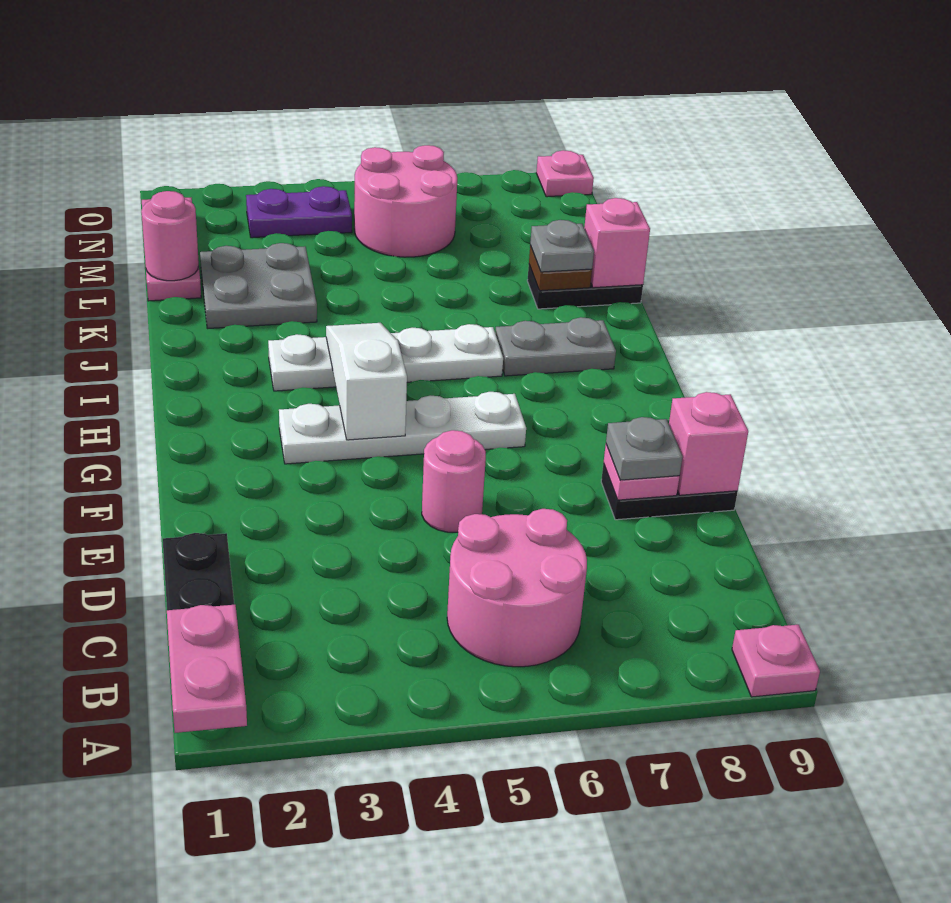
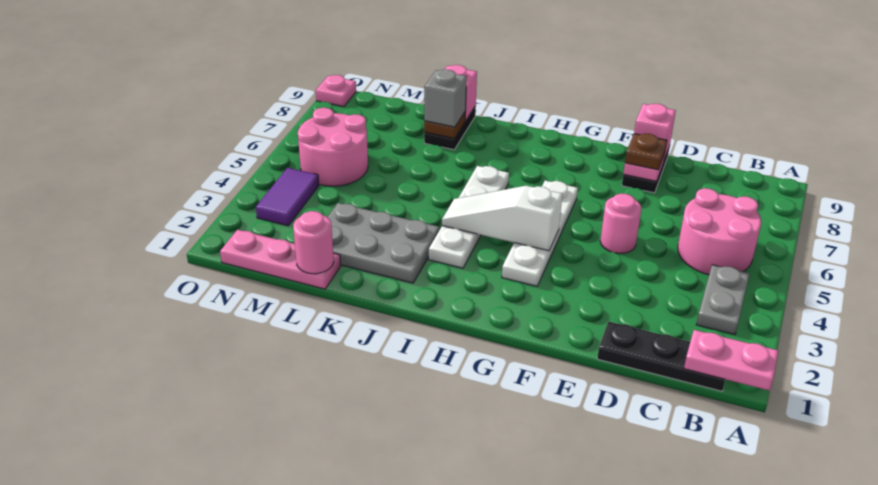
pink plate A9 level 1 -> none
grey plate E8 level 3 -> brown plate E8 level 3
grey plate I7:I8 level 1 -> grey plate B3:B4 level 1
grey plate K2:L3 level 1 -> grey plate J2:L3 level 1
grey plate K8 level 3 -> grey brick K8 level 3
purple plate N3:N4 level 1 -> purple tile N3:N4 level 1

